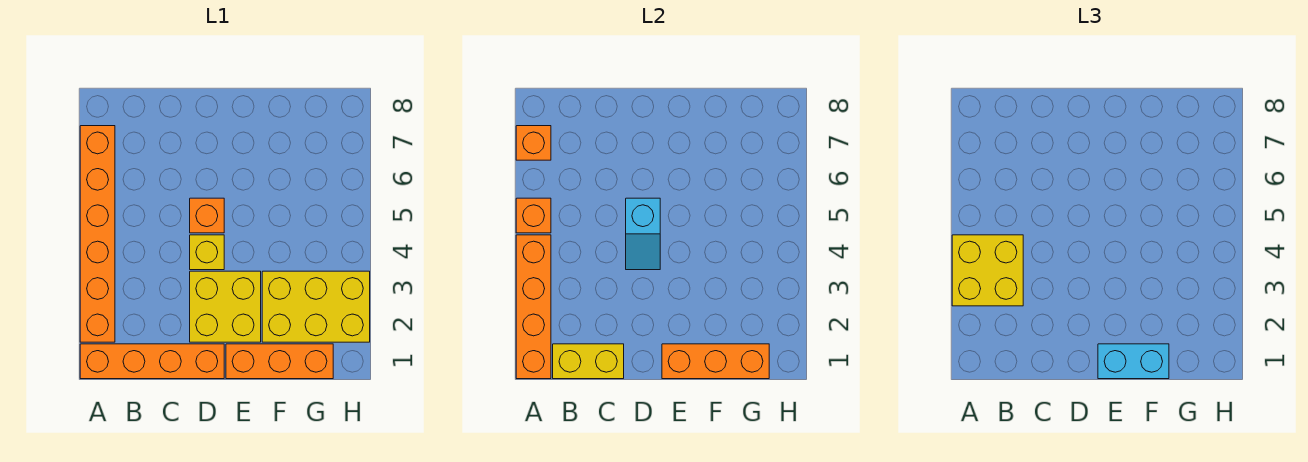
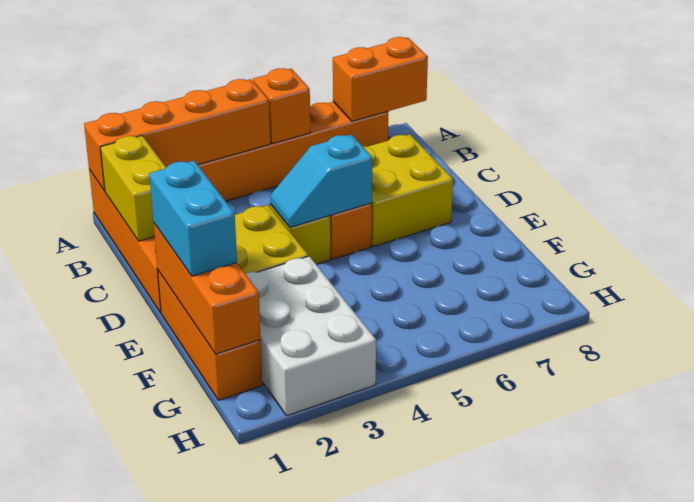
yellow brick A3:B4 level 3 -> yellow brick C6:D7 level 1
orange brick A7 level 2 -> orange brick A7:A8 level 2
yellow brick F2:H3 level 1 -> white brick F2:H3 level 1

